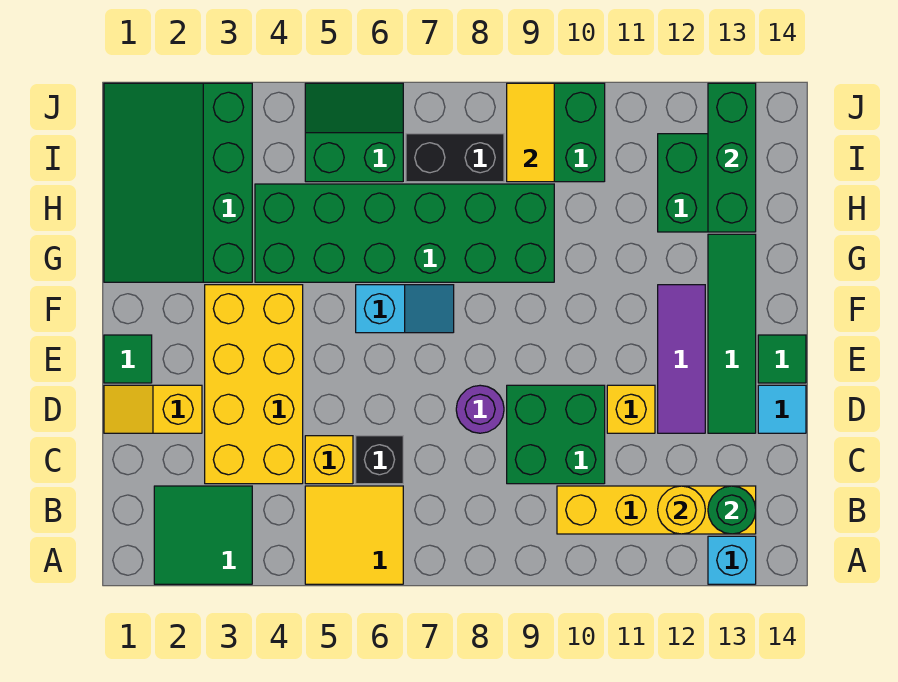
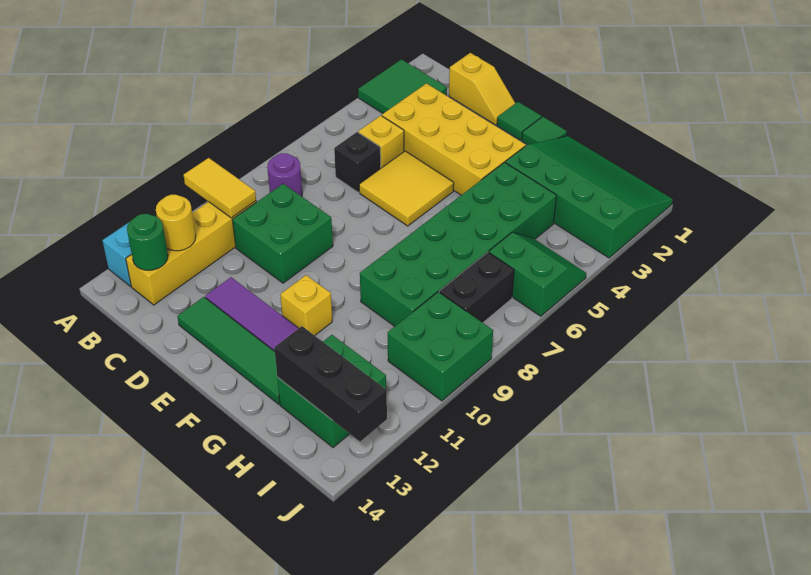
yellow tile A5:B6 level 1 -> yellow tile D5:E6 level 1
yellow slope D1:D2 level 1 top 2 -> yellow slope C1:D1 level 1 top C
purple round brick D8 level 1 -> purple round brick B8 level 1
yellow brick D11 level 1 -> yellow brick F11 level 1
cyan tile D14 level 1 -> none
green tile E14 level 1 -> green tile F1 level 1
cyan slope F6:F7 level 1 top 6 -> none
green brick H13:J13 level 2 -> black brick H13:J13 level 2
green slope I5:J6 level 1 top I -> green slope I5:J6 level 1 top 6
yellow tile I9:J9 level 2 -> yellow tile A10:B10 level 2

